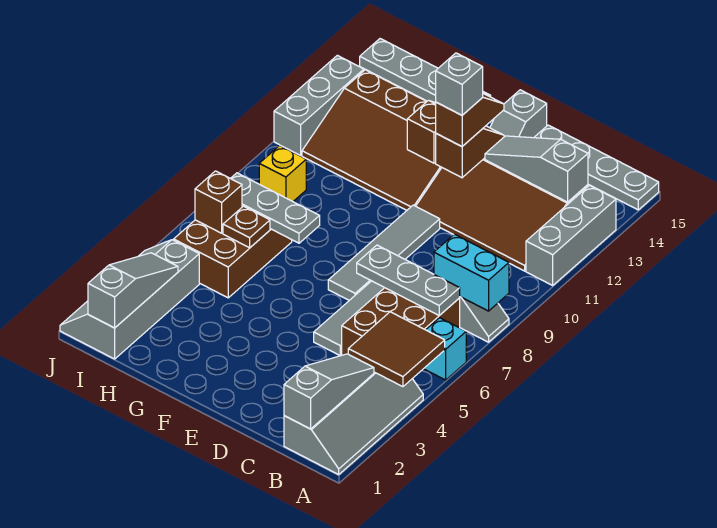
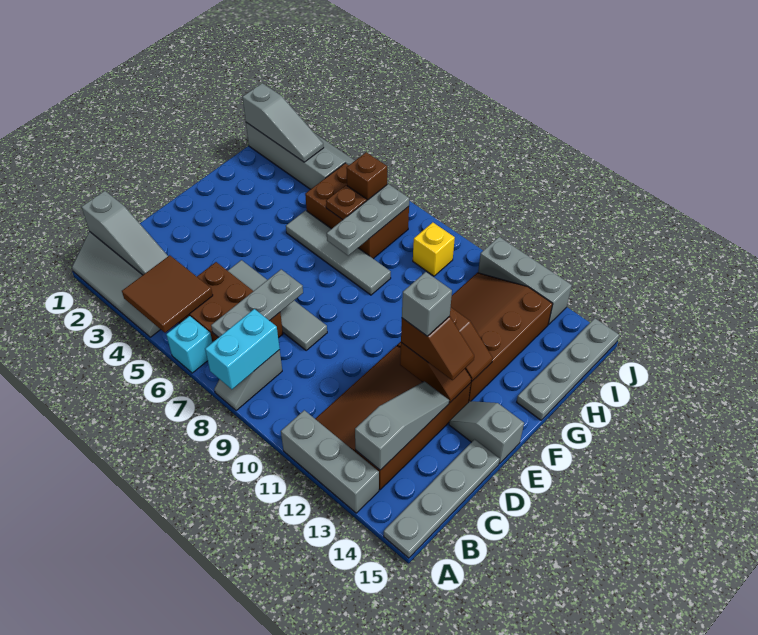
grey tile E7:E10 level 1 -> grey tile G5:G8 level 1

